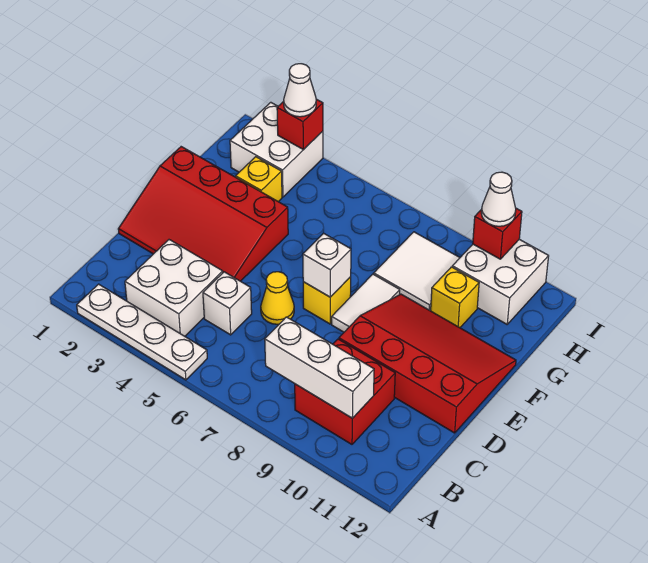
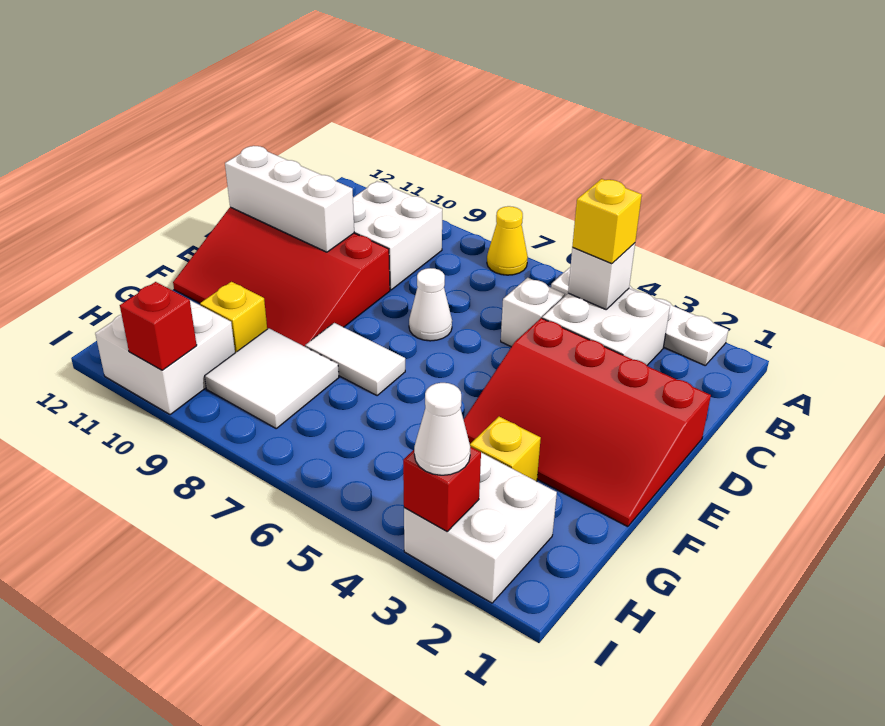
white brick B8:B10 level 2 -> white brick D10:D12 level 2
red brick B9:C10 level 1 -> white brick B9:C10 level 1
red slope D1:F4 level 1 top F -> red slope D1:F4 level 1 top D
yellow cone D6 level 1 -> yellow cone A7 level 1
yellow brick E7 level 1 -> yellow brick B4 level 3
white brick E7 level 2 -> white brick B4 level 2
white tile E8:F8 level 1 -> white tile F7:F8 level 1
white cone I10 level 3 -> white cone D7 level 1

